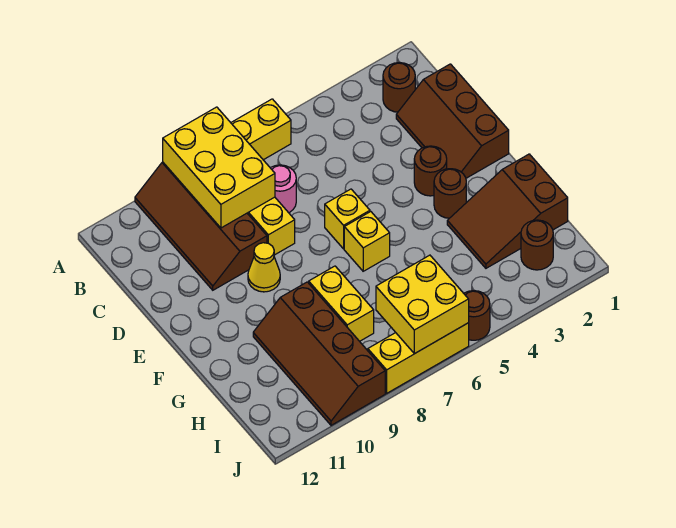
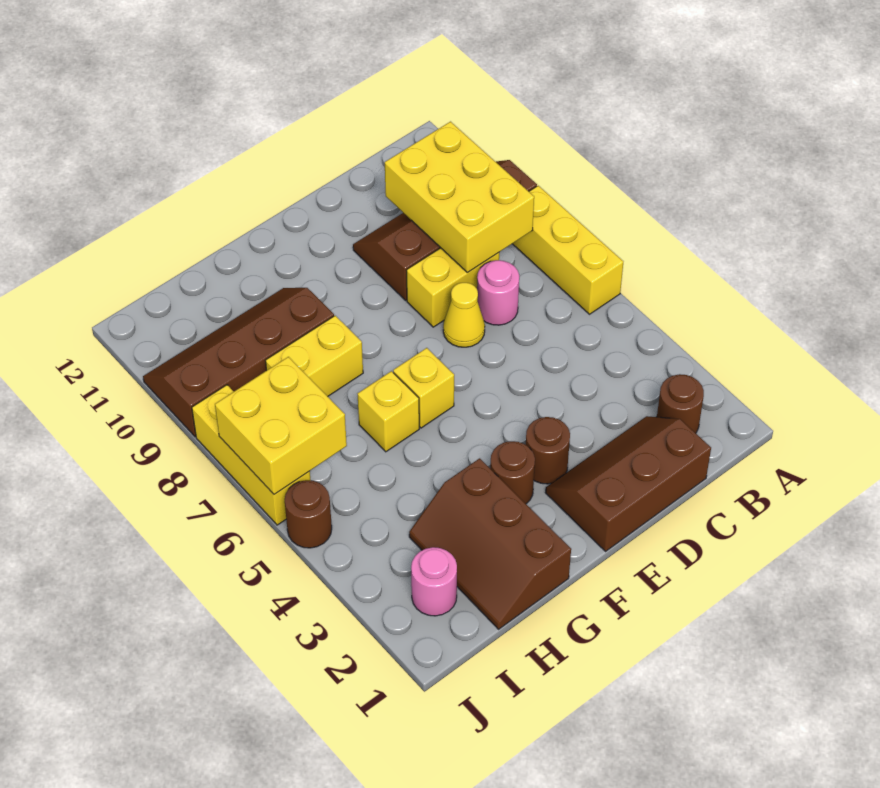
yellow brick A8:C9 level 2 -> yellow brick B8:C10 level 2
yellow brick E6 level 1 -> yellow brick G6 level 1
yellow cone E9 level 1 -> yellow cone D7 level 1
brown slope G1:H3 level 1 top 1 -> brown slope G1:H3 level 1 top G
brown round brick I2 level 1 -> pink round brick I2 level 1

